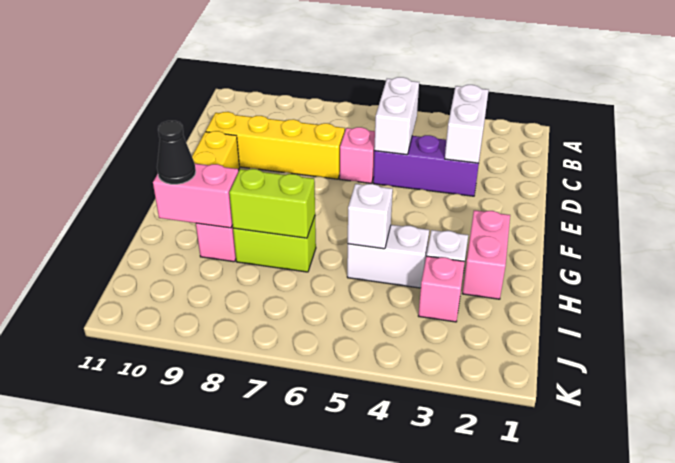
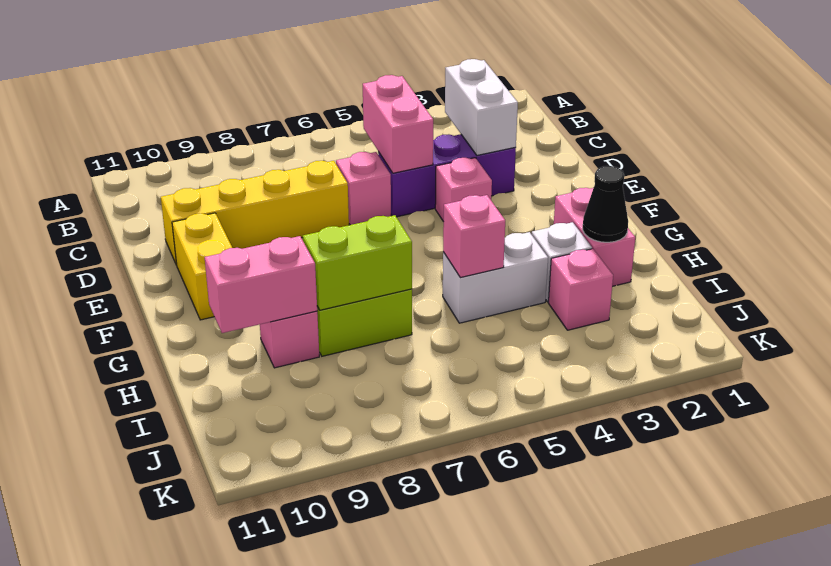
white brick C5:D5 level 2 -> pink brick C5:D5 level 2
none -> pink brick E4 level 1
white brick H5 level 2 -> pink brick H5 level 2
black cone H10 level 3 -> black cone H2 level 2

